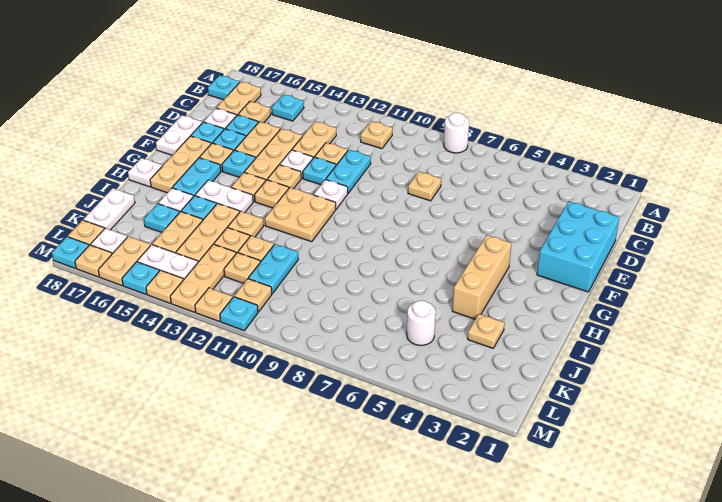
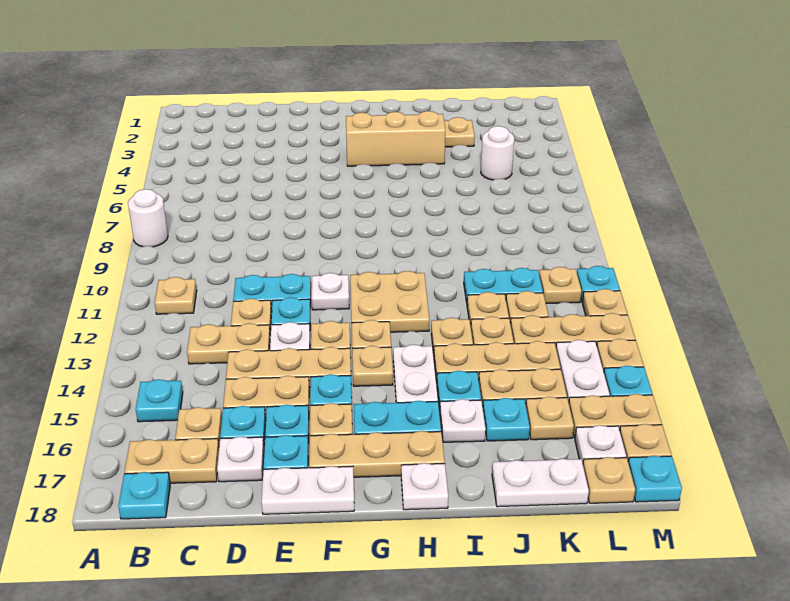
cyan brick D1:F2 level 1 -> none
tan plate D8 level 1 -> tan plate K16 level 1

